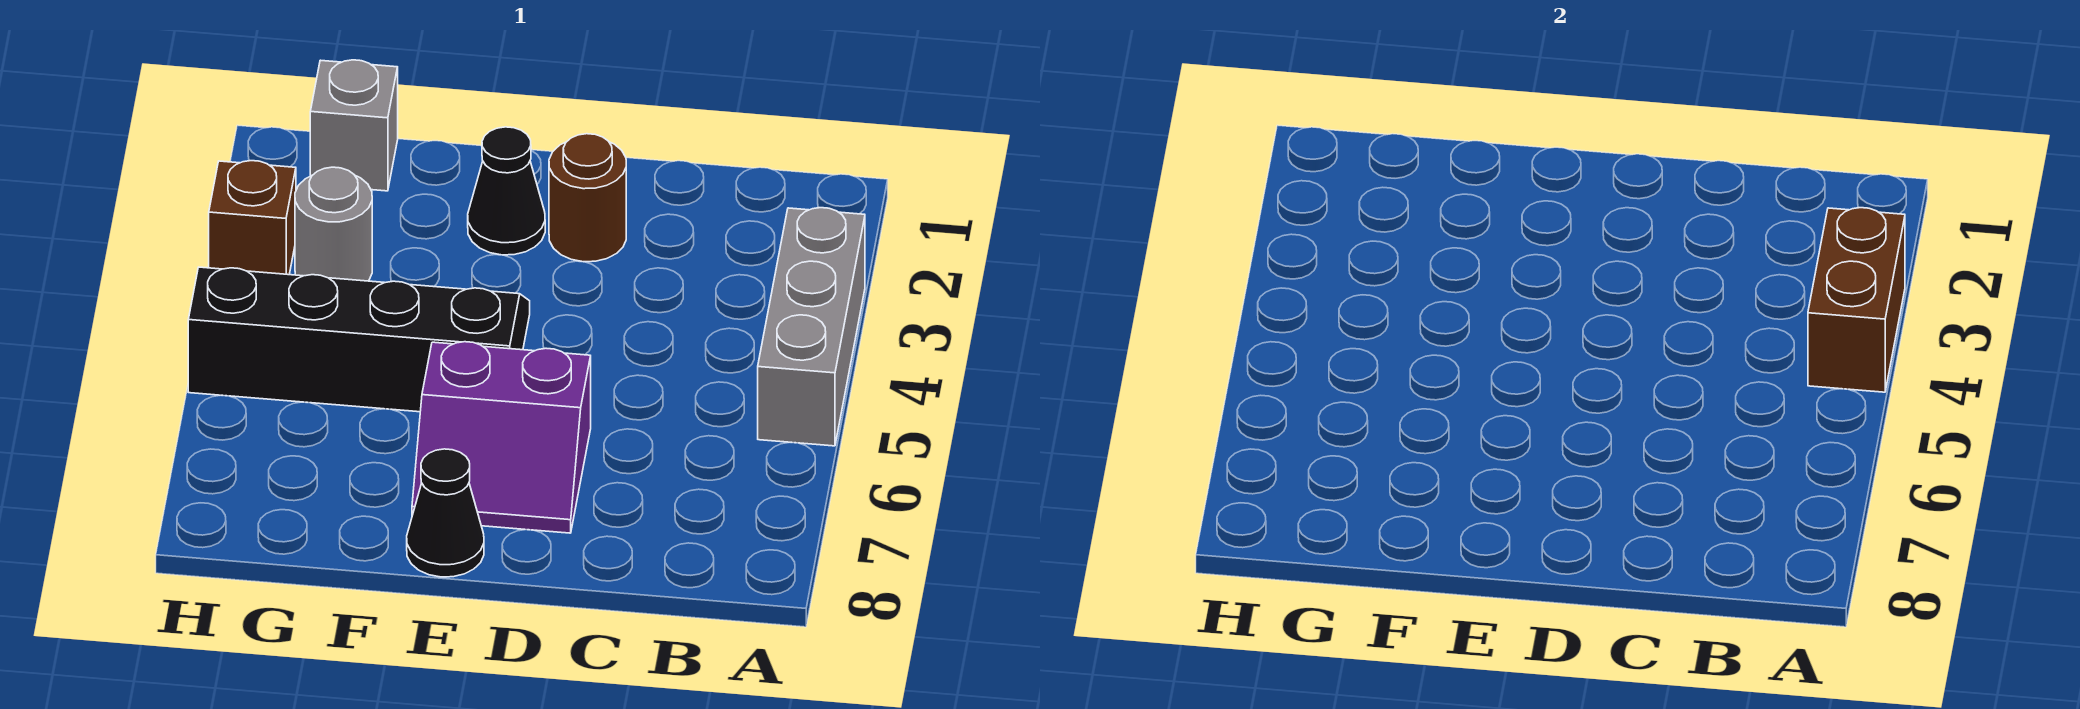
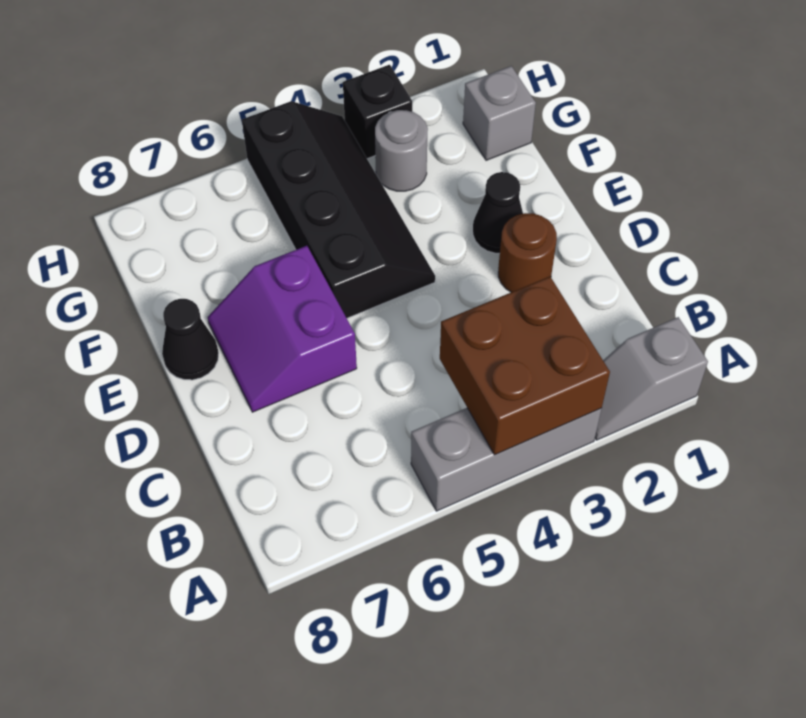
none -> grey slope A1:A2 level 1 top 1
brown brick A3:A4 level 2 -> brown brick A3:B4 level 2
brown brick H3 level 1 -> black brick H3 level 1

